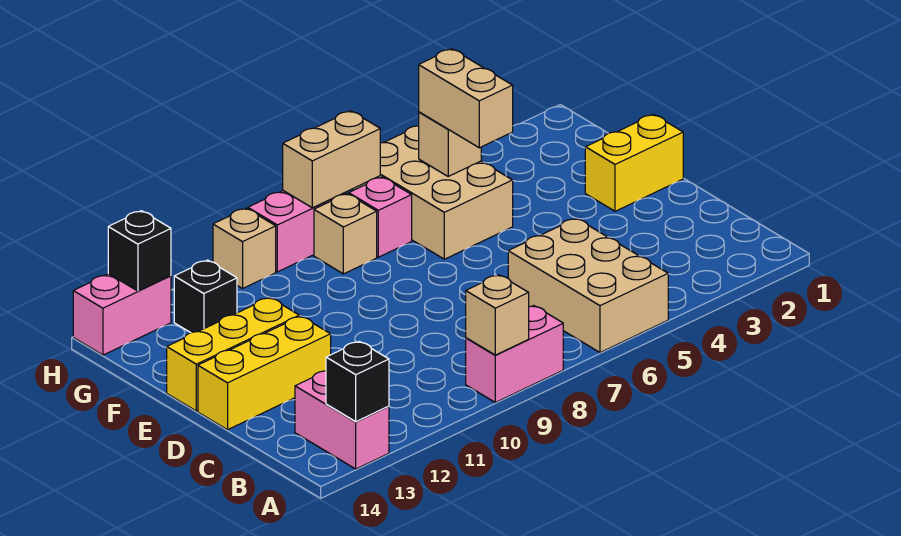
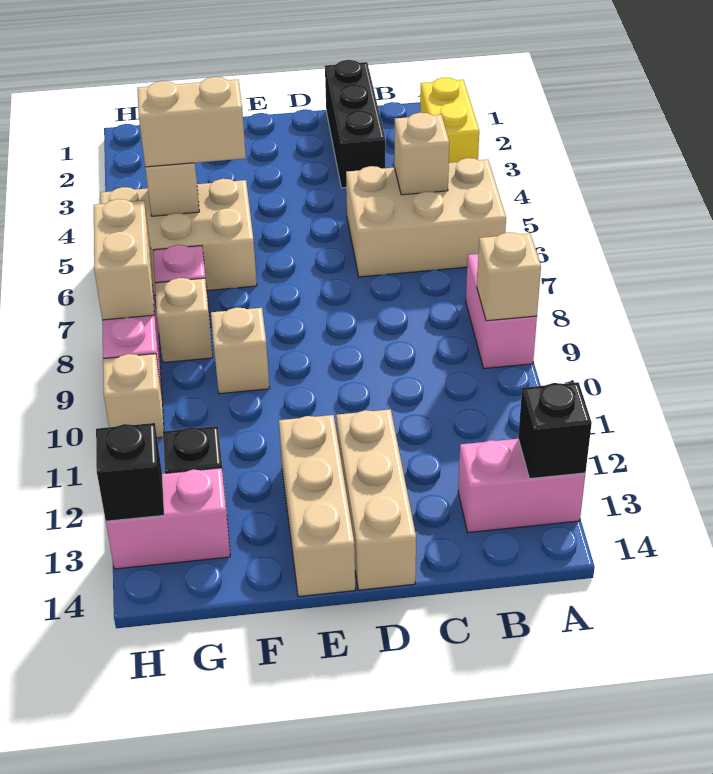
none -> tan brick B5 level 2
none -> black brick C1:C3 level 1
yellow brick D12:D14 level 1 -> tan brick D12:D14 level 1
yellow brick E1:E2 level 1 -> yellow brick A2:A3 level 1
yellow brick E12:E14 level 1 -> tan brick E12:E14 level 1
none -> tan brick F9 level 1
pink brick H13:H14 level 1 -> pink brick G13:H13 level 1

